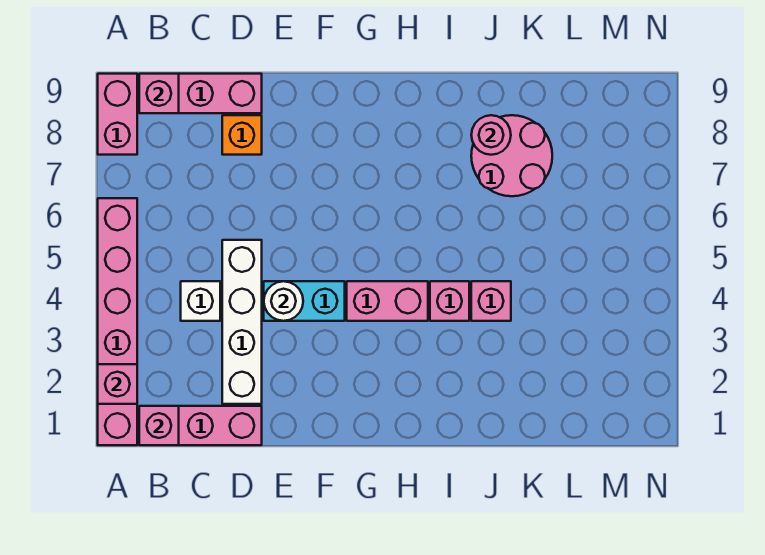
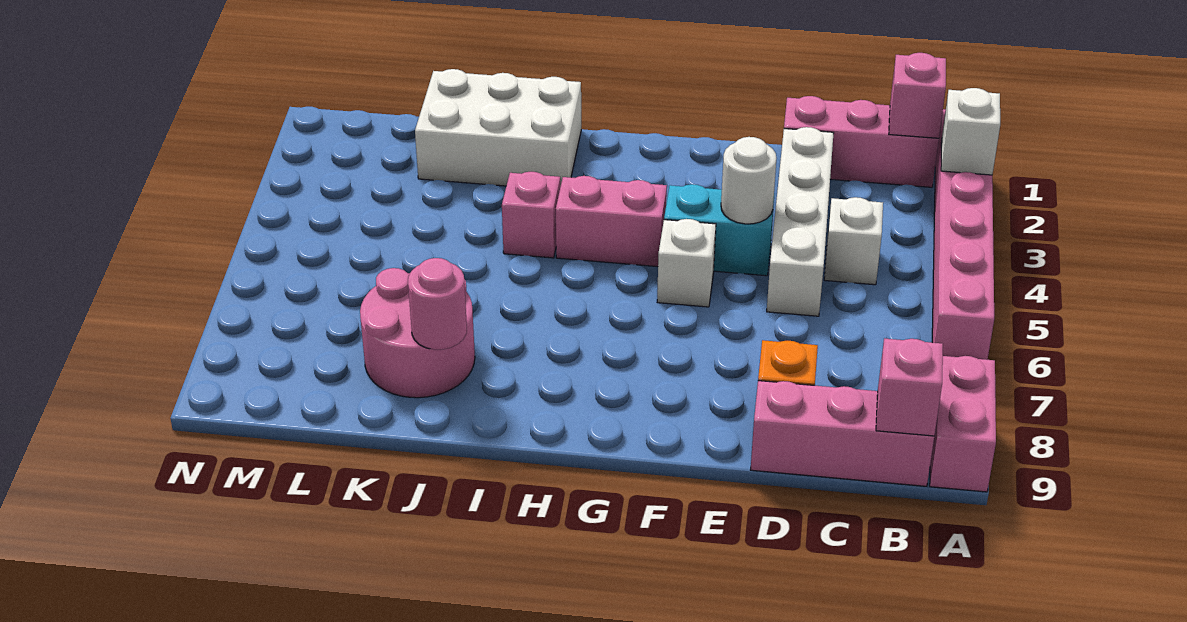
pink brick A2 level 2 -> white brick A2 level 2
none -> white brick F5 level 1
none -> white brick I1:K2 level 1
pink brick J4 level 1 -> none

